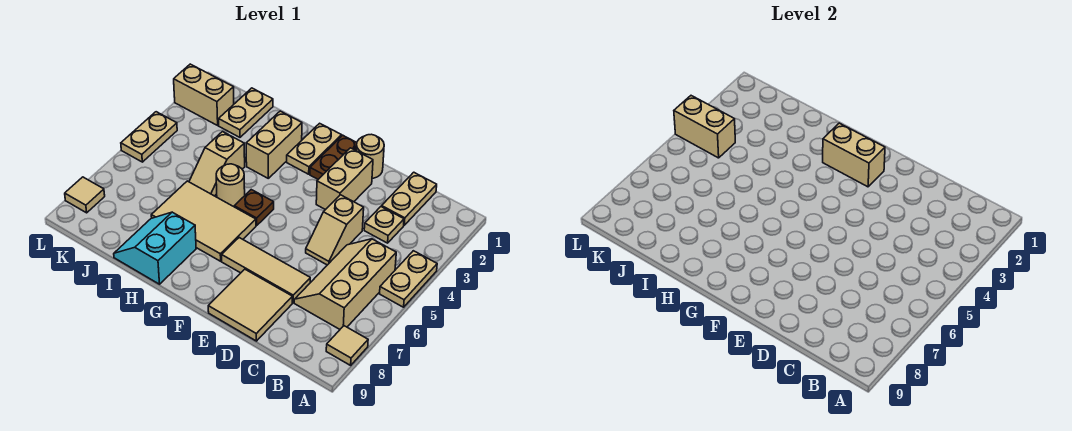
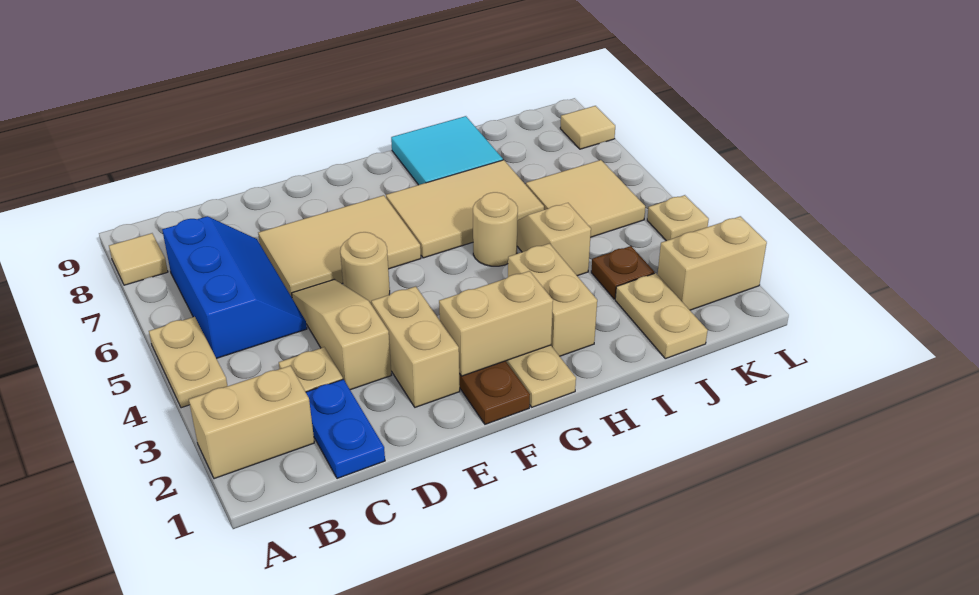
tan slope B5:C7 level 1 top B -> blue slope B5:C7 level 1 top B
tan plate C1:C2 level 1 -> blue plate C1:C2 level 1
tan slope D4:D5 level 1 top 4 -> tan slope D3:D5 level 1 top 3
tan tile D7:F7 level 1 -> tan tile D6:F7 level 1
tan tile D8:E9 level 1 -> tan tile J5:K6 level 1
tan round brick E1 level 1 -> tan round brick E5 level 1
brown plate G5 level 1 -> brown plate J3 level 1
cyan slope H8:I9 level 1 top H -> cyan tile H8:I9 level 1
tan brick K4:L4 level 2 -> tan brick A2:B2 level 1
tan plate L4:L5 level 1 -> tan plate L4 level 1

